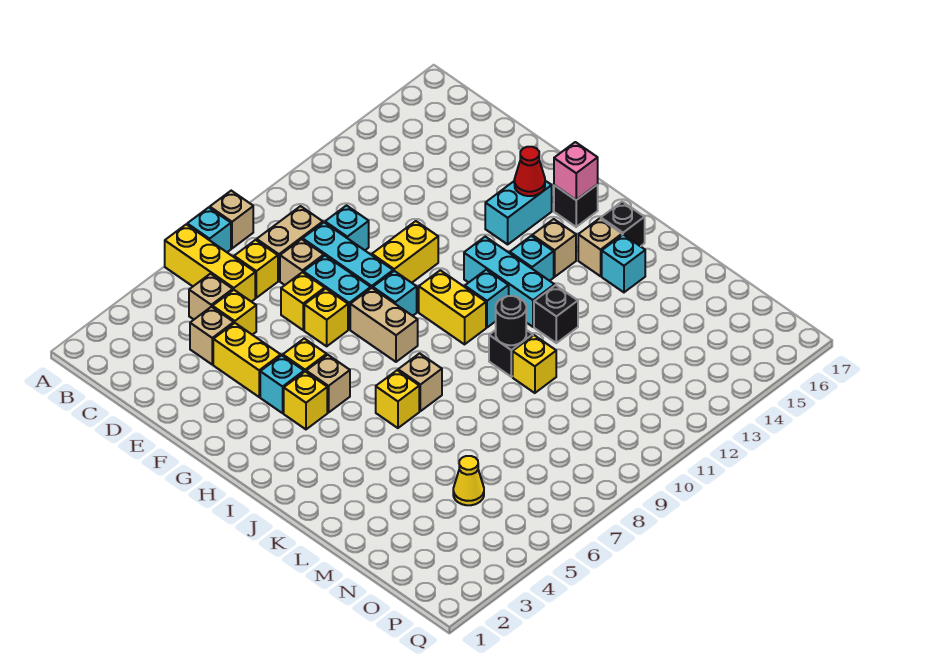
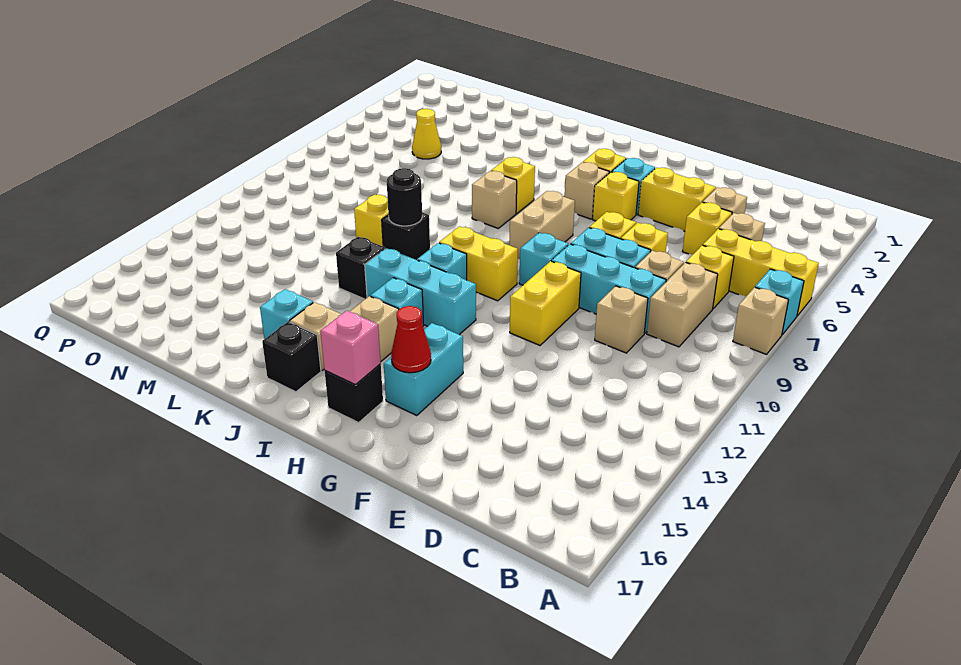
cyan brick D10 level 1 -> tan brick D10 level 1
tan brick G8:H8 level 1 -> tan brick H7:H8 level 1

